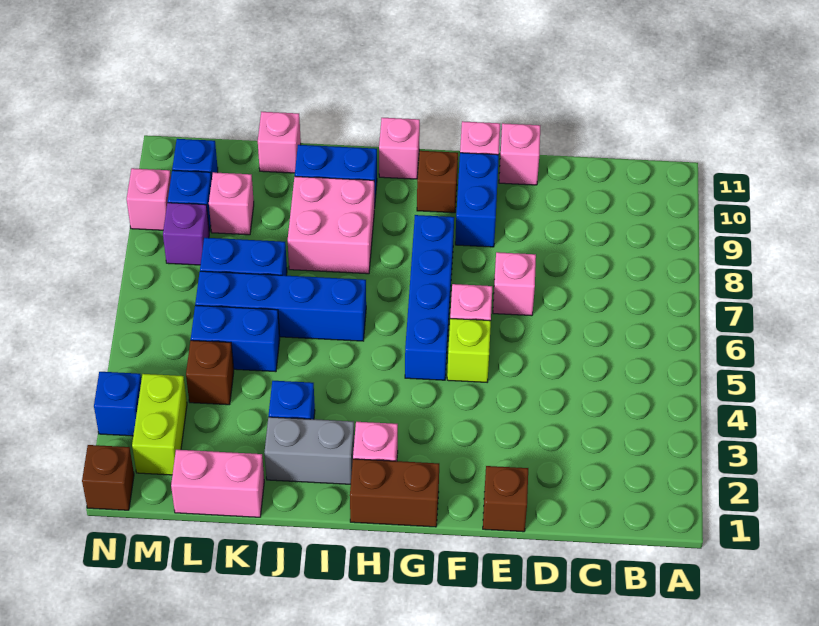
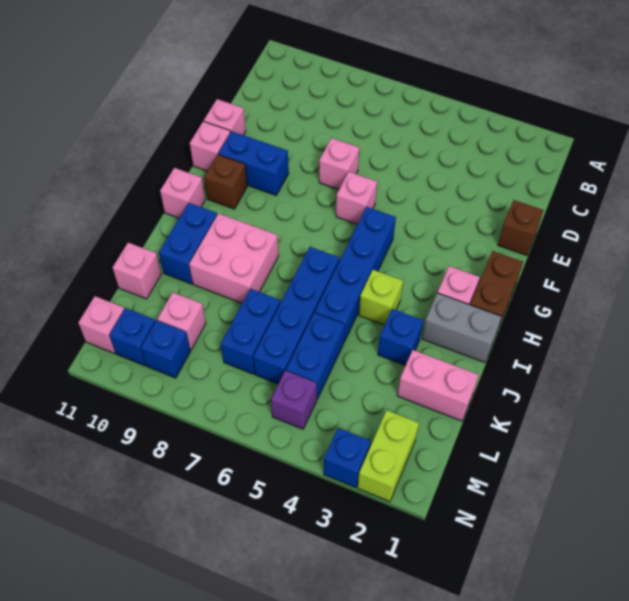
lime brick F5 level 1 -> lime brick I4 level 1
blue brick G5:G8 level 1 -> blue brick G5:J5 level 1
grey brick I2:J2 level 1 -> grey brick I1:I2 level 1
pink brick K1:L1 level 1 -> pink brick K1:K2 level 1
brown brick L4 level 1 -> none
lime brick M2:M3 level 1 -> lime brick M2:N2 level 1
purple brick M8 level 1 -> purple brick M5 level 1
brown brick N1 level 1 -> none
pink brick N9 level 1 -> pink brick M11 level 1

